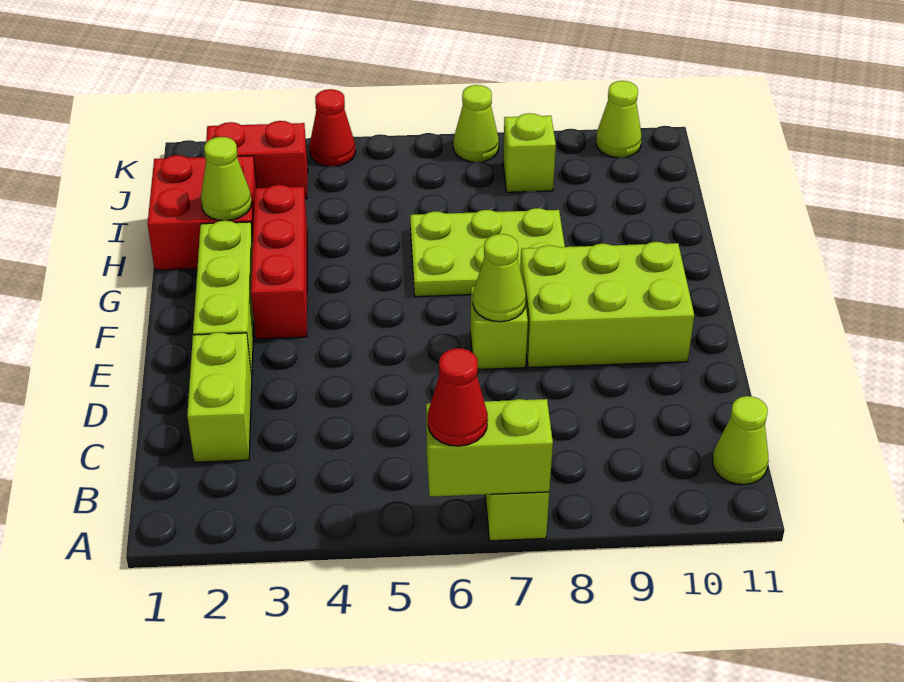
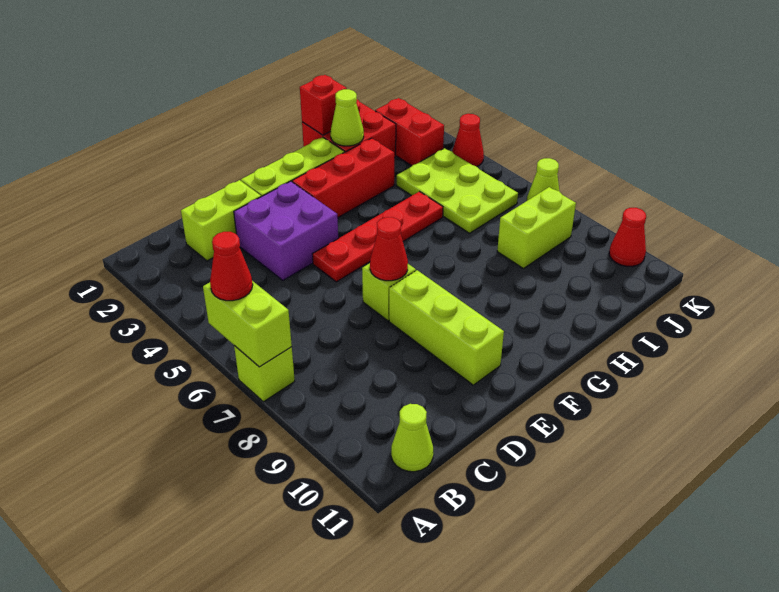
none -> purple brick D3:E4 level 1
none -> red plate E5:H5 level 1
lime cone E7 level 2 -> red cone E7 level 2
lime brick E8:F10 level 1 -> lime brick E8:E10 level 1
lime plate G6:H8 level 1 -> lime plate I4:J6 level 1
none -> red brick H1 level 2
lime brick J8 level 1 -> lime brick I8:J8 level 1
lime cone K10 level 1 -> red cone K10 level 1

